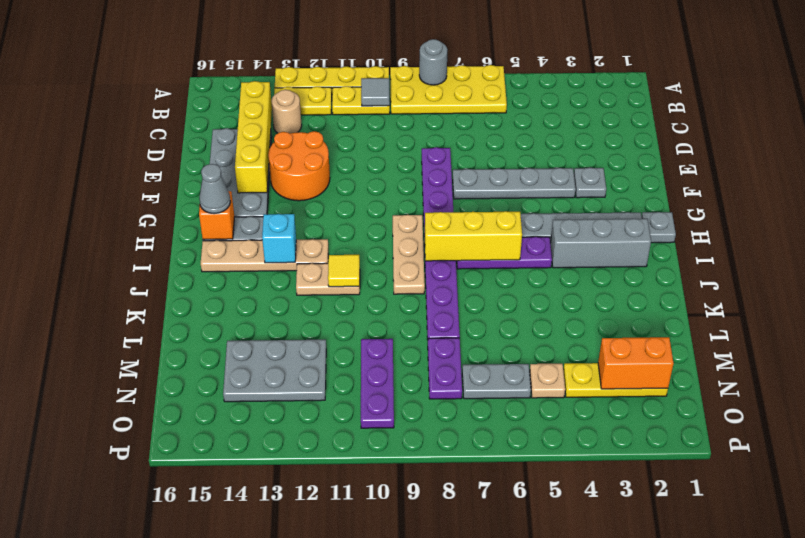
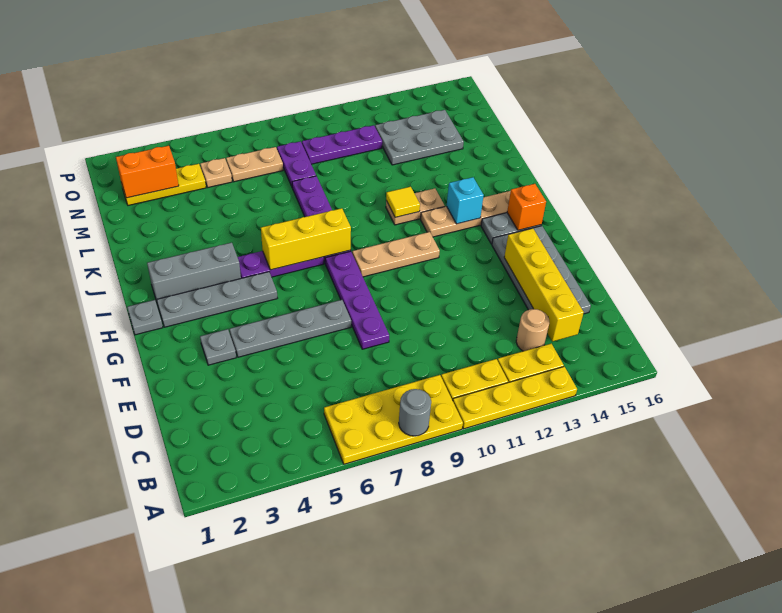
grey tile B10 level 2 -> none
orange round brick E12:F13 level 1 -> none
tan plate H9:J9 level 1 -> tan plate H9:H11 level 1
grey cone H15 level 3 -> none
purple plate M10:O10 level 1 -> purple plate N9:N11 level 1
grey plate N6:N7 level 1 -> tan plate N6:N7 level 1

